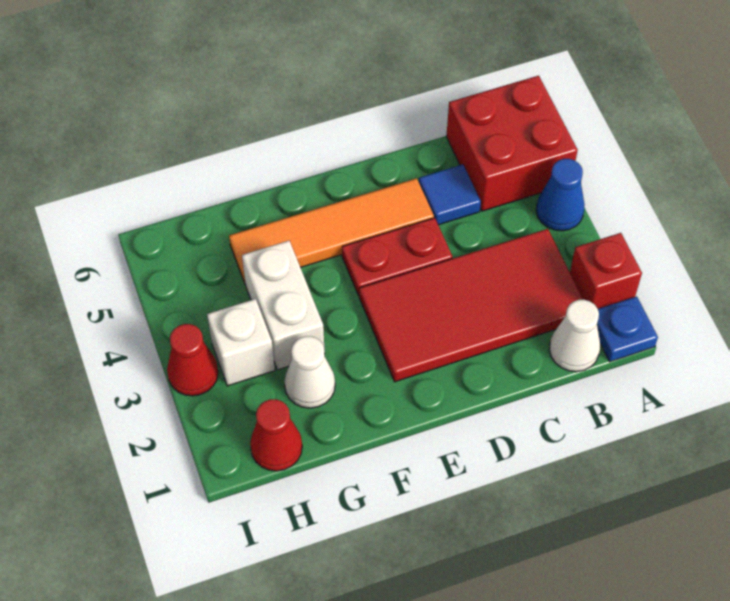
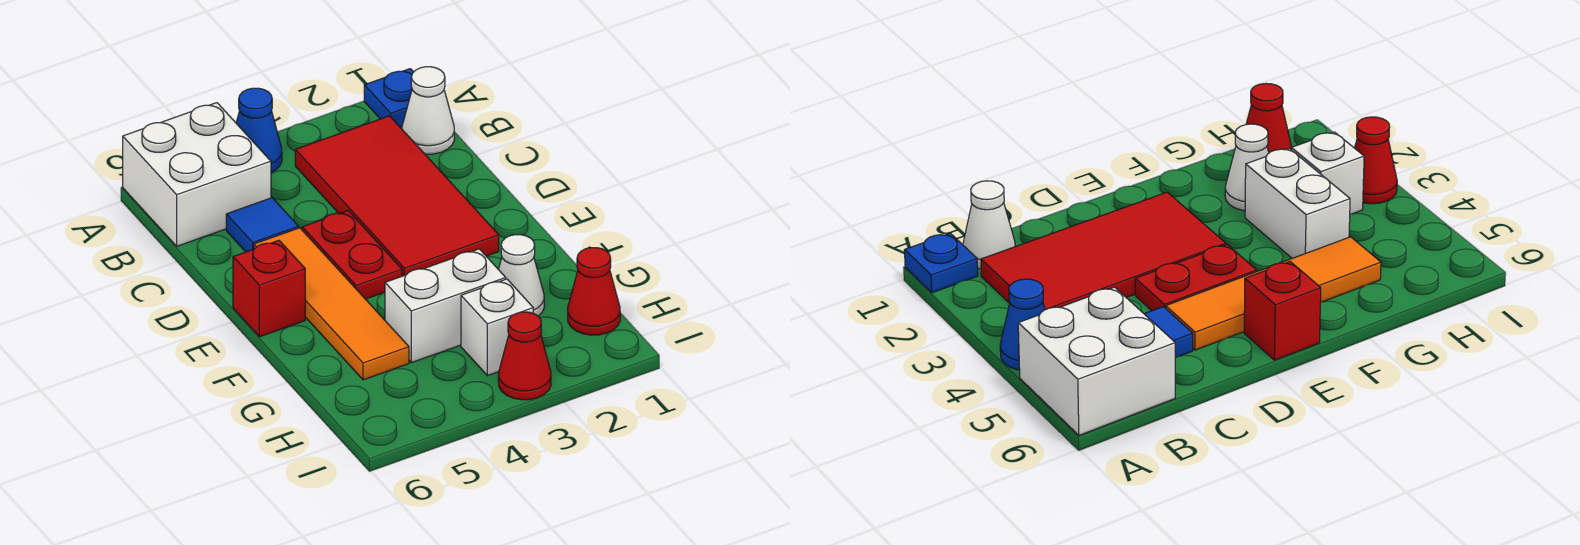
red brick A2 level 1 -> red brick E6 level 1
red brick A5:B6 level 1 -> white brick A5:B6 level 1

